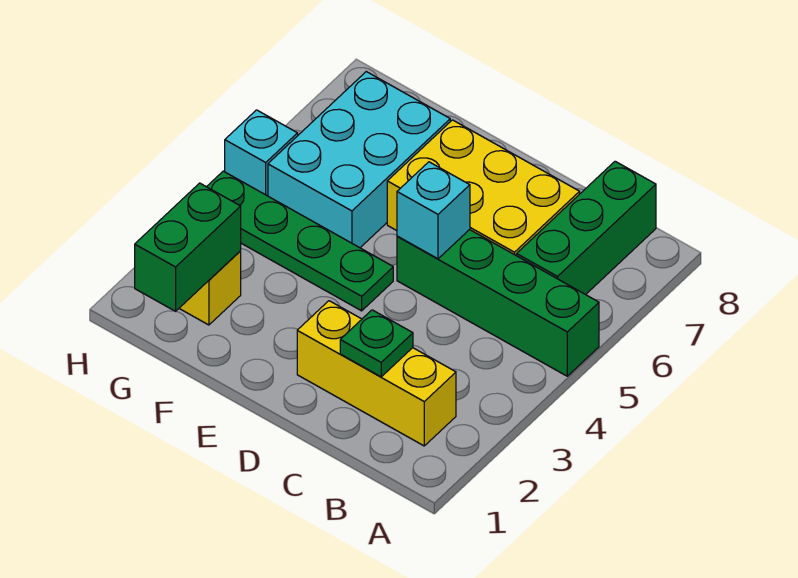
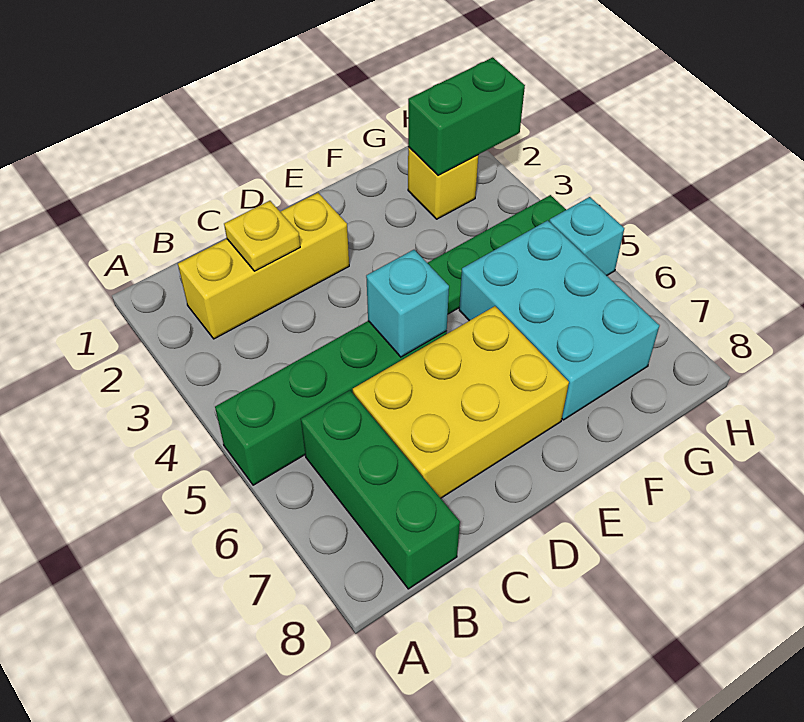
green plate C2 level 2 -> yellow plate C2 level 2
green brick G1:G2 level 2 -> green brick G2:H2 level 2

